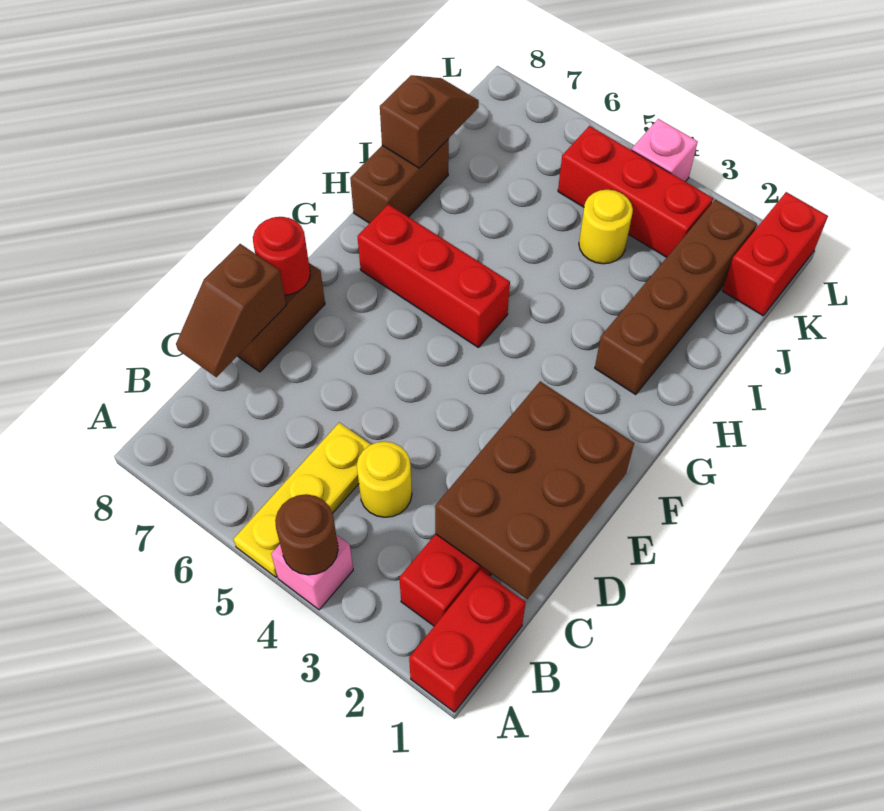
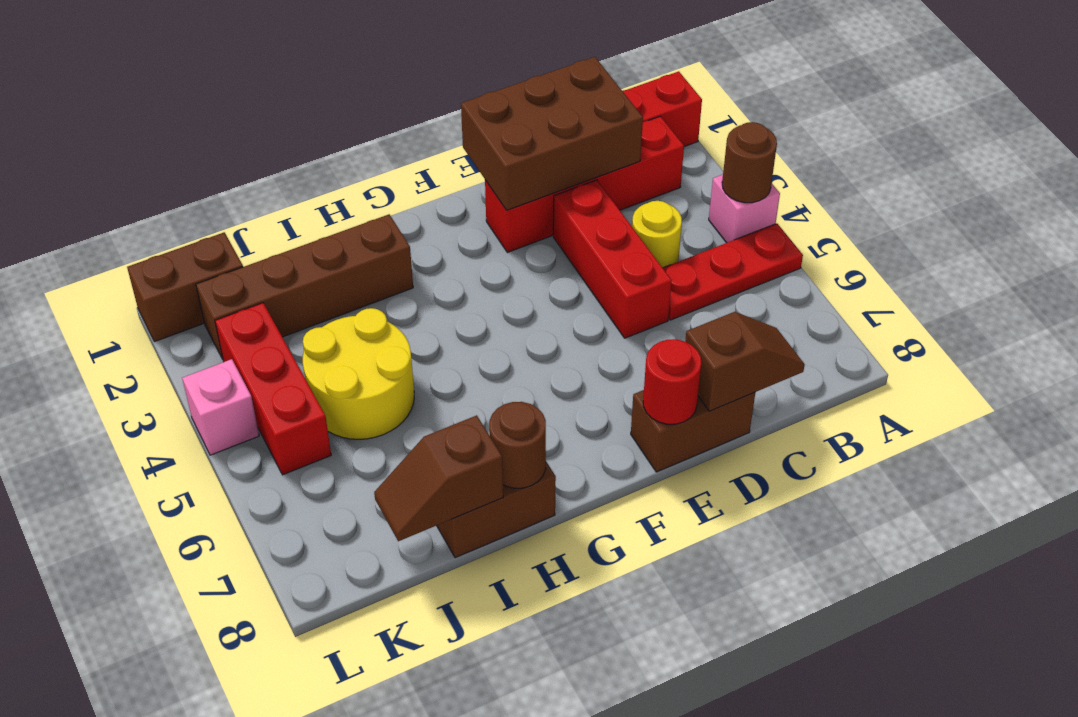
yellow plate A5:C5 level 1 -> red plate A5:C5 level 1
red brick G5:G7 level 1 -> red brick D3:D5 level 1
none -> brown round brick H8 level 2
yellow round brick J4 level 1 -> yellow round brick I4:J5 level 1
red brick K1:L1 level 1 -> brown brick K1:L1 level 1

